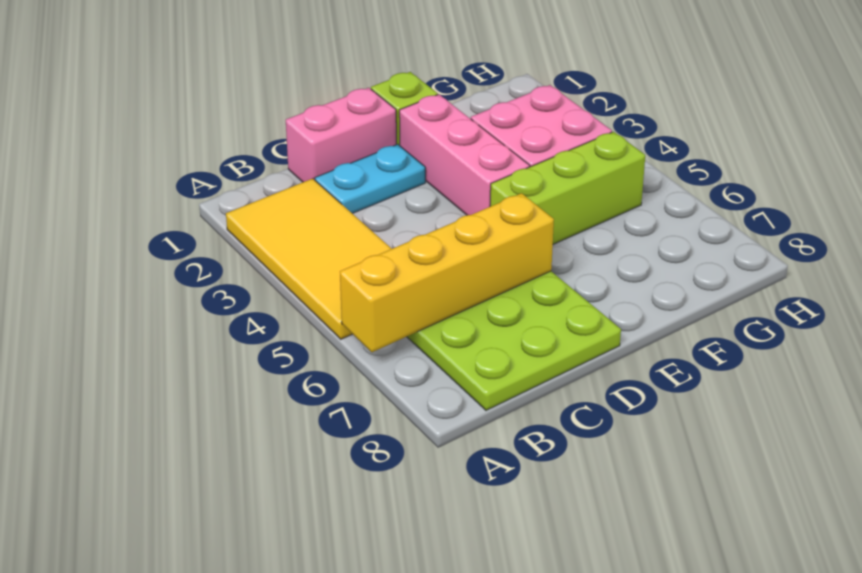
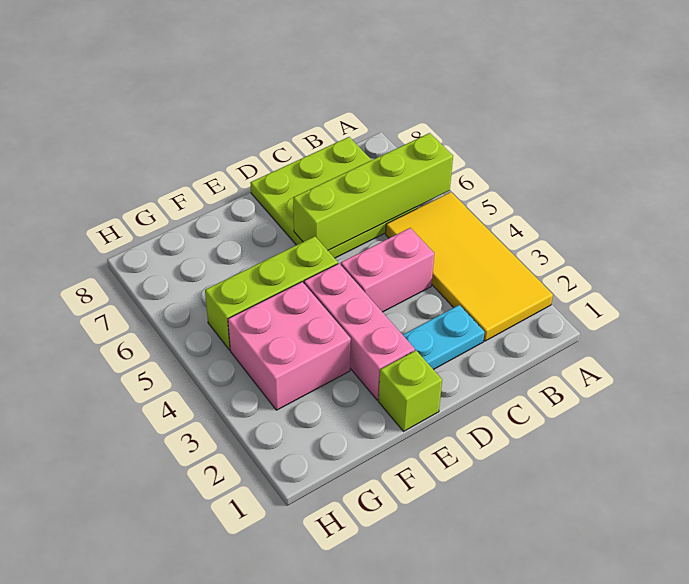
yellow brick A6:D6 level 2 -> lime brick A6:D6 level 2
pink brick C1:D1 level 1 -> pink brick C4:D4 level 1

